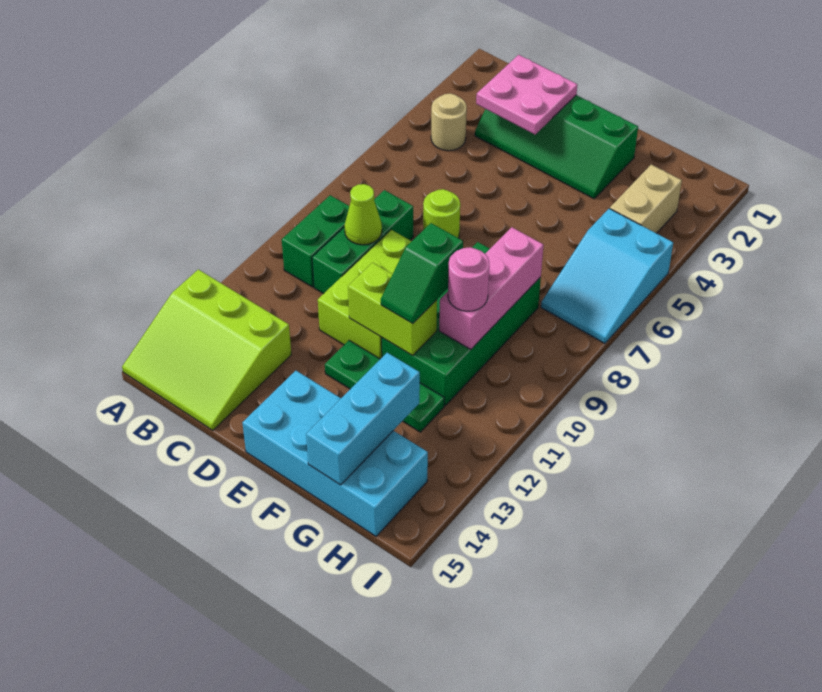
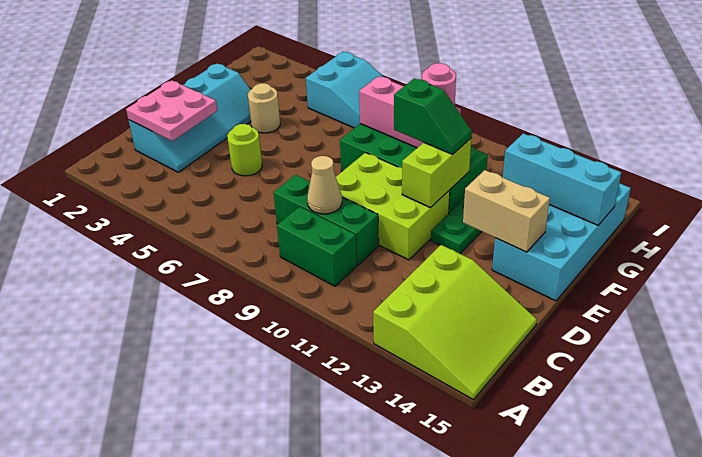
tan round brick B4 level 1 -> tan round brick F4 level 1
green slope C2:F3 level 1 top 2 -> cyan slope C2:F3 level 1 top 2
lime cone C9 level 2 -> tan cone C9 level 2
lime round brick D7 level 1 -> lime round brick D5 level 1
tan brick H3:H4 level 1 -> tan brick E13:E14 level 2

